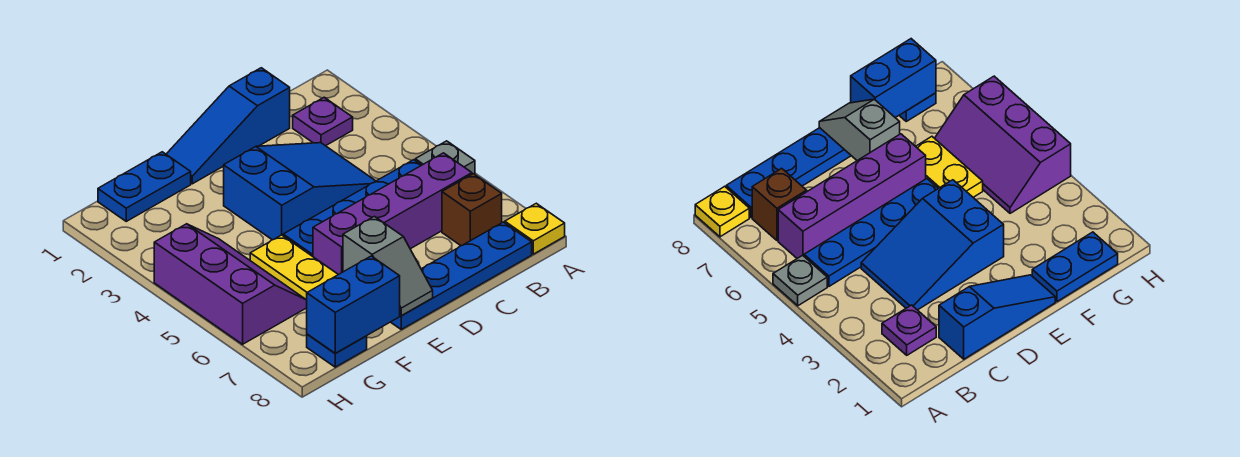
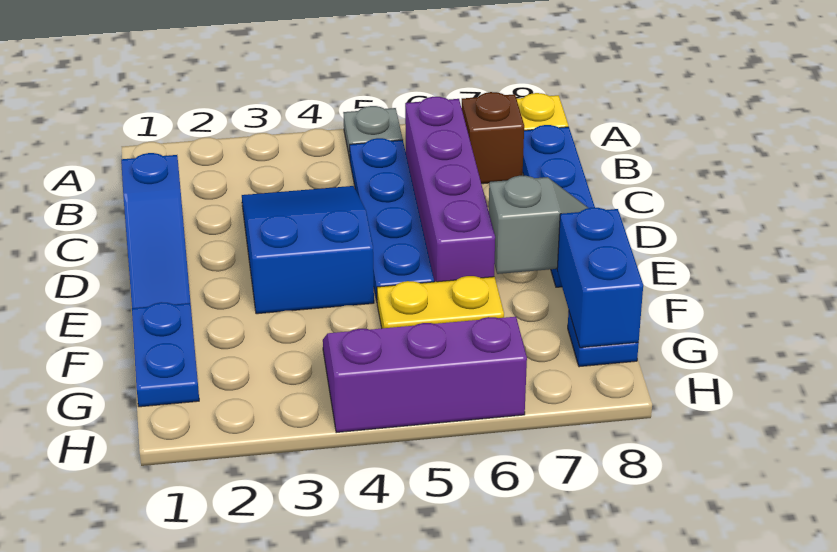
purple plate B2 level 1 -> none

